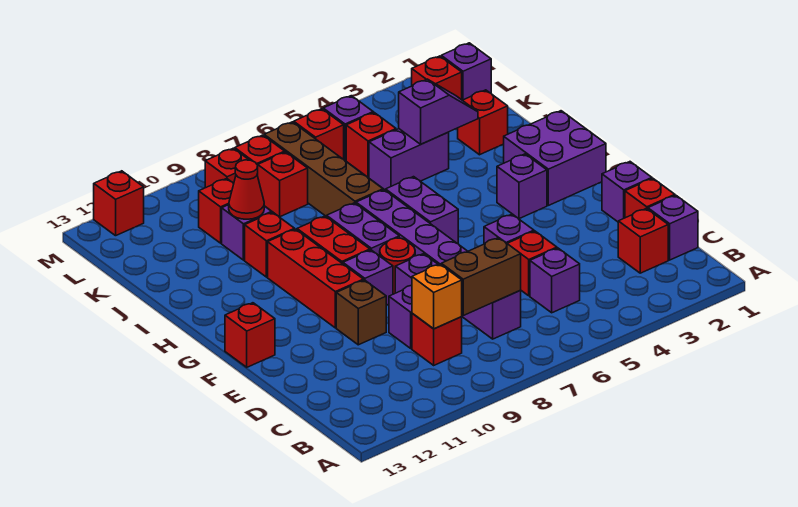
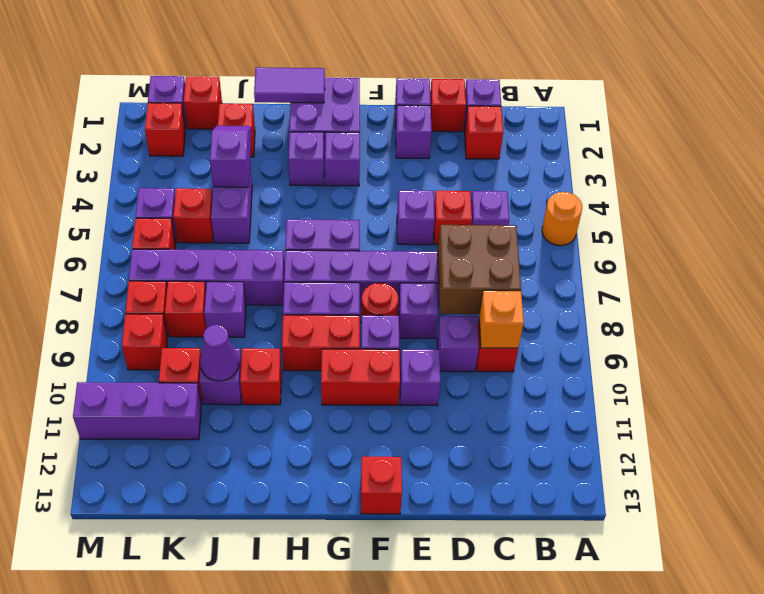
none -> orange round brick A5 level 1
brown brick C7:C8 level 2 -> brown brick C7:D8 level 2
none -> purple brick E2 level 1
brown brick E10 level 1 -> purple brick E10 level 1
red brick F10:H10 level 1 -> red brick F10:G10 level 1
none -> purple tile H1:I1 level 2
none -> purple brick H3 level 1
brown brick I7:L7 level 1 -> purple brick I7:L7 level 1
none -> purple brick J8 level 1
red cone J10 level 2 -> purple cone J10 level 2
none -> purple brick K11:M11 level 1
red brick M12 level 1 -> red brick K1 level 1

